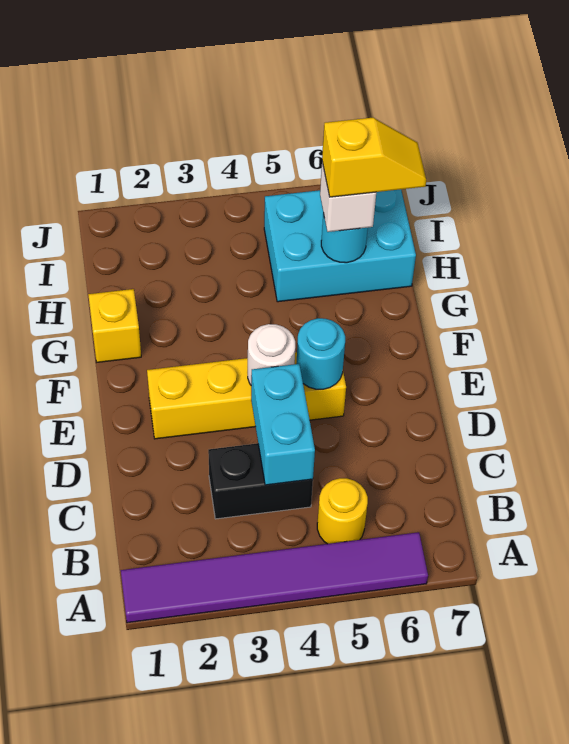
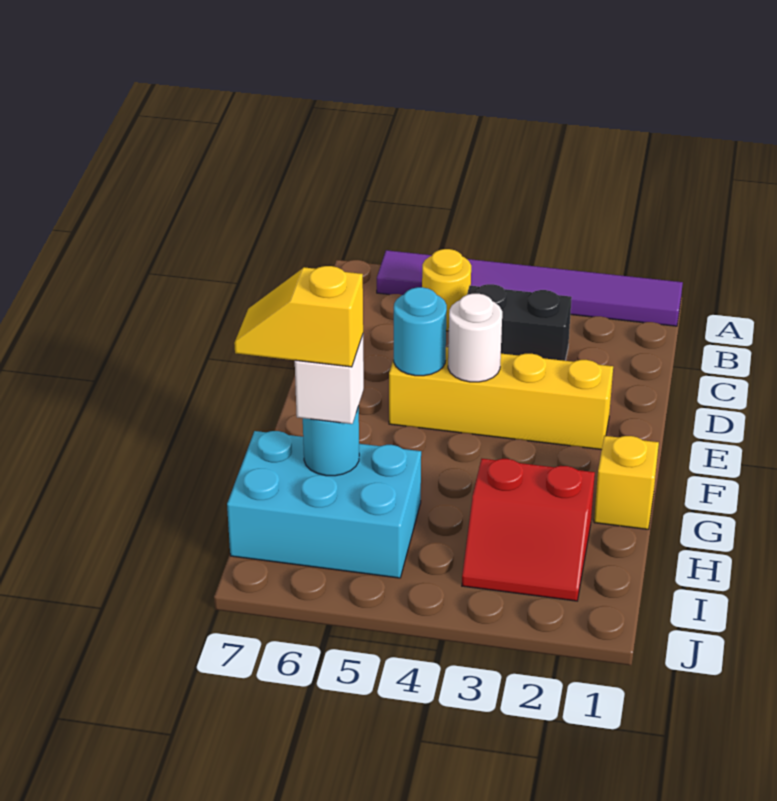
cyan brick C4:D4 level 2 -> none
none -> red slope H2:I3 level 1 top H

